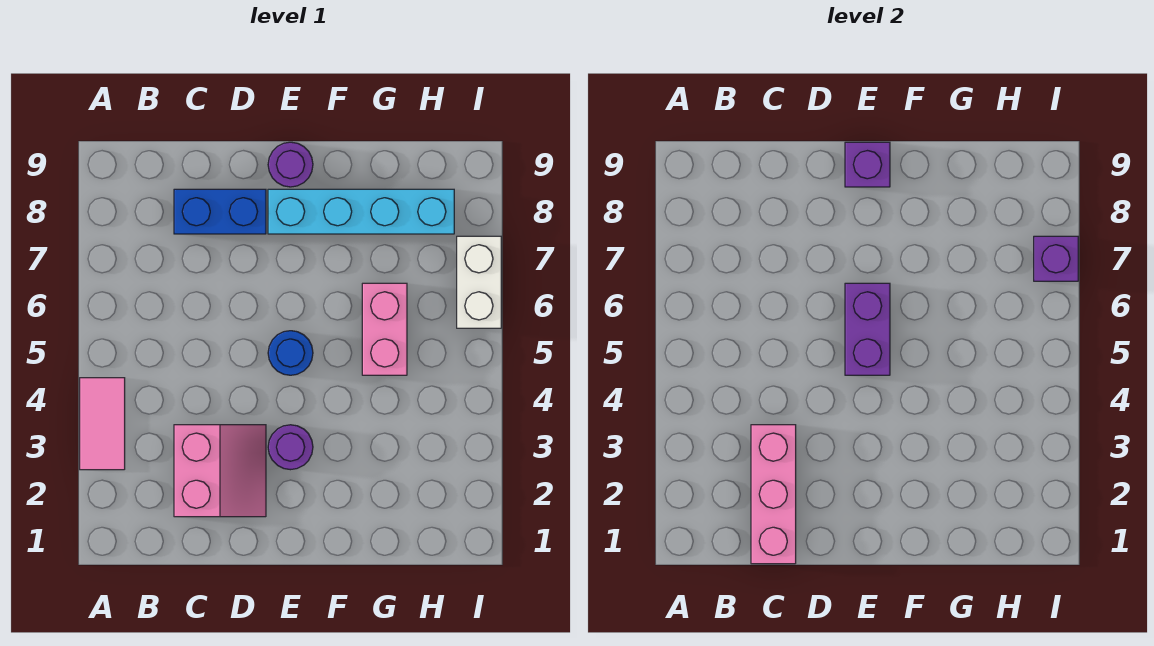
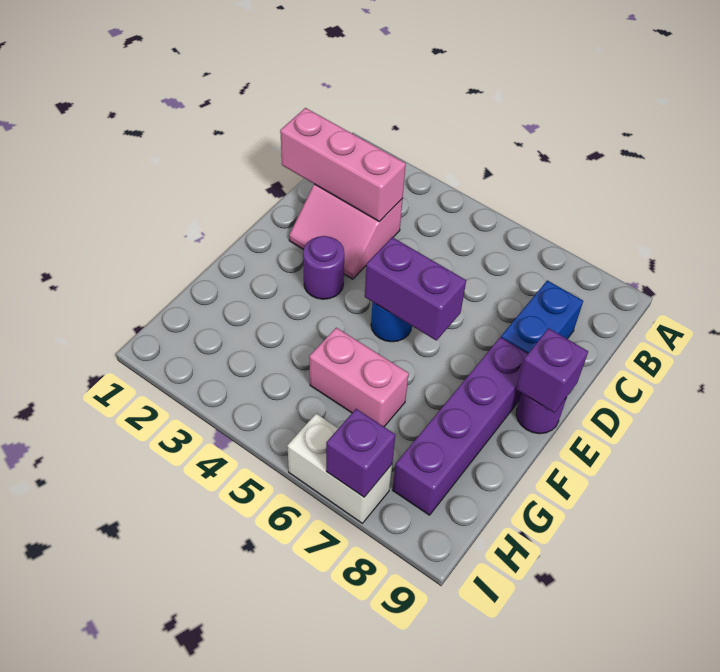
pink tile A3:A4 level 1 -> none
cyan brick E8:H8 level 1 -> purple brick E8:H8 level 1

